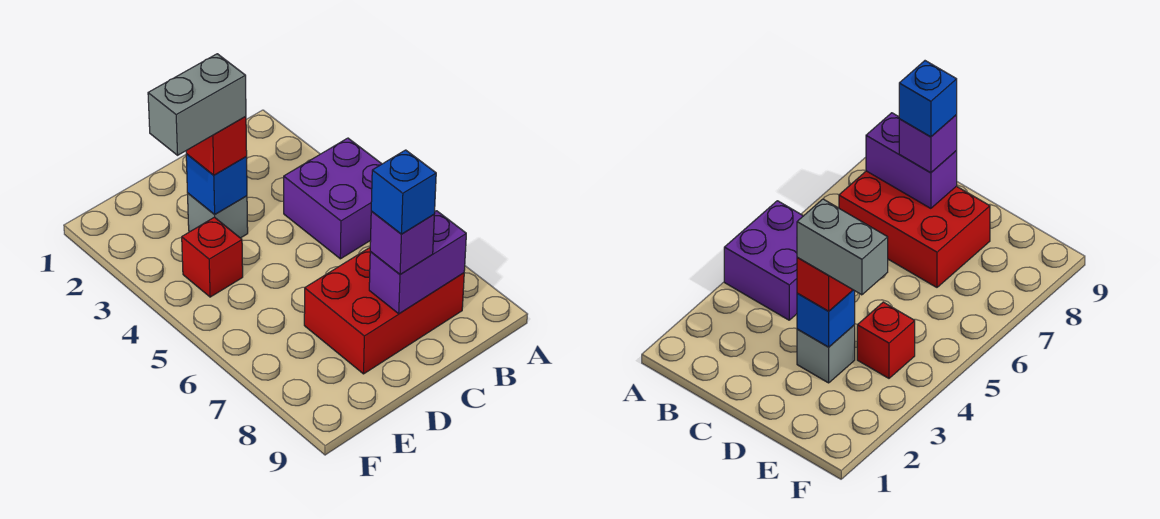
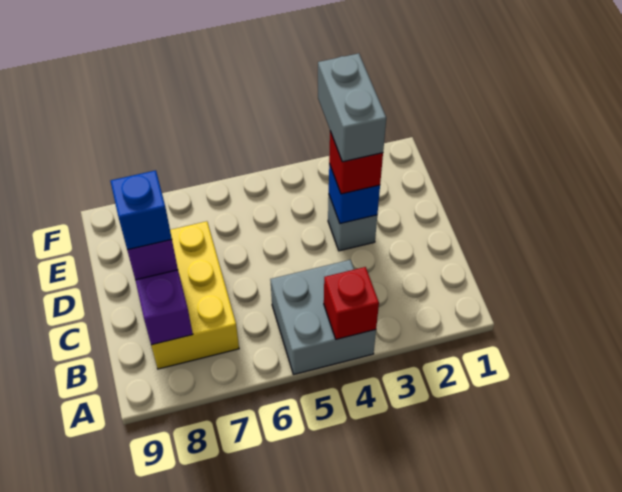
purple brick A4:B5 level 1 -> grey brick A4:B5 level 1
red brick B7:D8 level 1 -> yellow brick B7:D8 level 1
red brick E4 level 1 -> red brick A4 level 2

